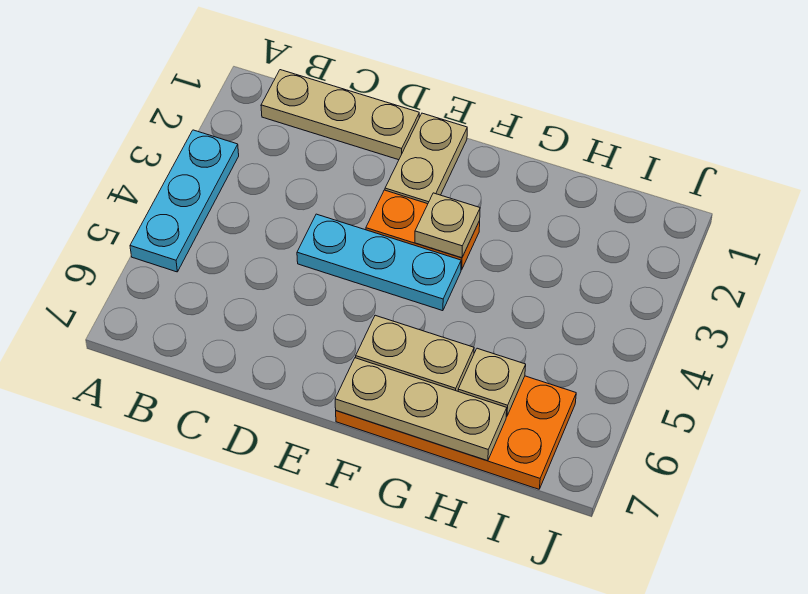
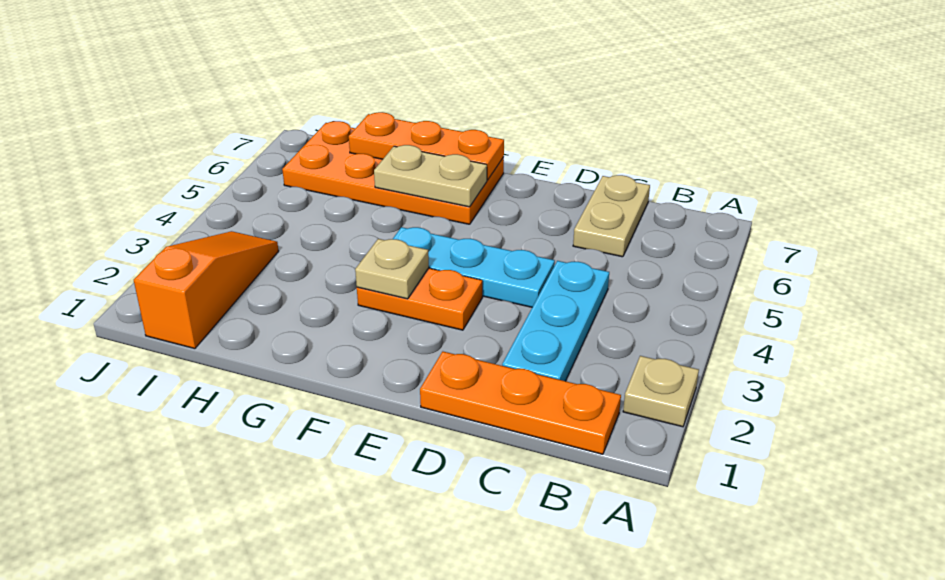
cyan plate A3:A5 level 1 -> cyan plate C2:C4 level 1
tan plate B1:D1 level 1 -> orange plate B1:D1 level 1
tan plate E1:E2 level 1 -> tan plate C6:C7 level 1
tan plate F7:H7 level 2 -> orange plate F7:H7 level 2
tan plate H6 level 2 -> tan plate A2 level 1
none -> orange slope I1:I3 level 1 top 1

